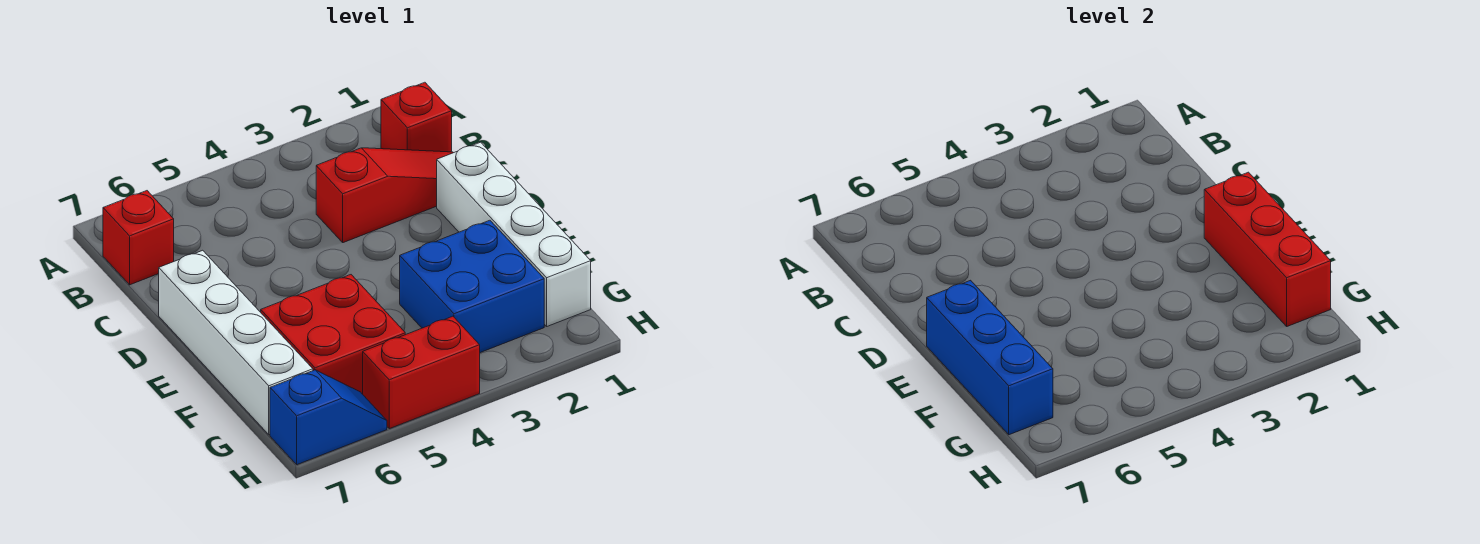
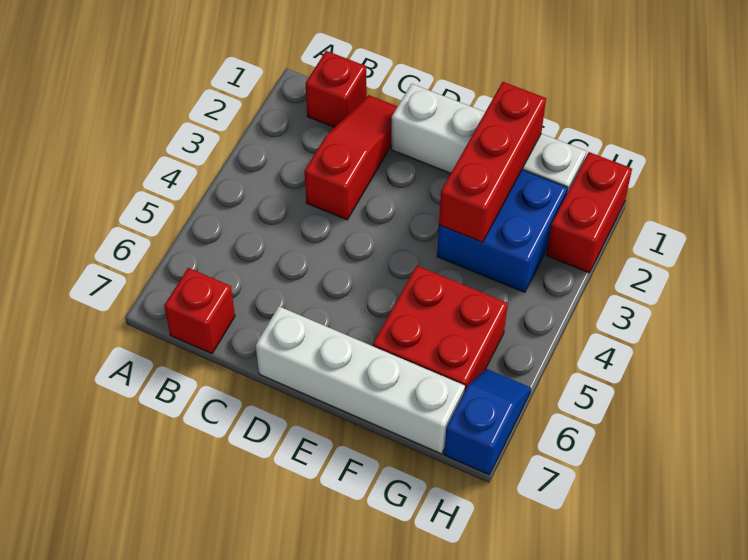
red brick E1:G1 level 2 -> red brick F1:F3 level 2
blue brick E7:G7 level 2 -> none
red brick H4:H5 level 1 -> red brick H1:H2 level 1

